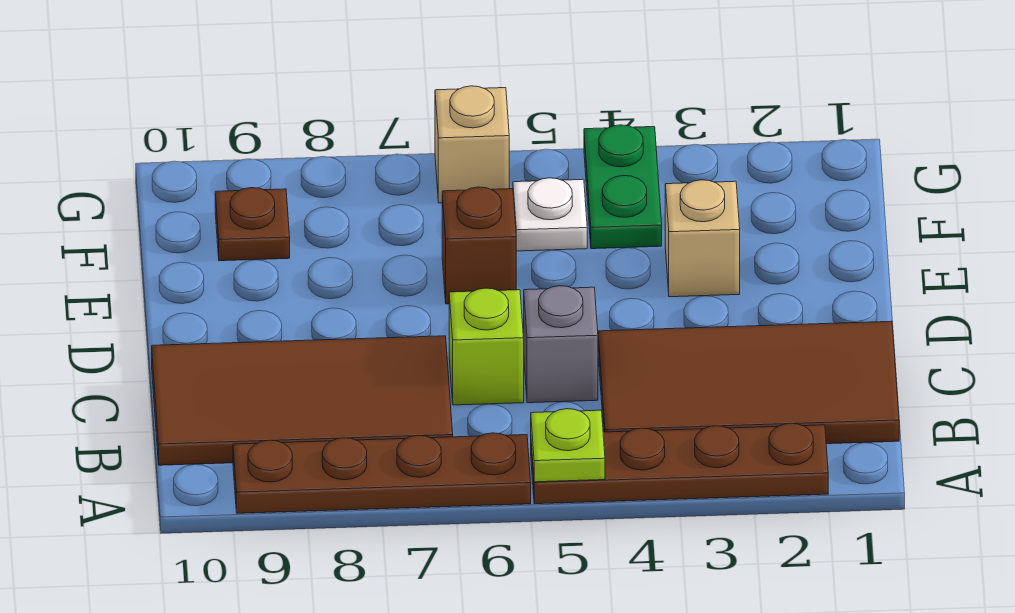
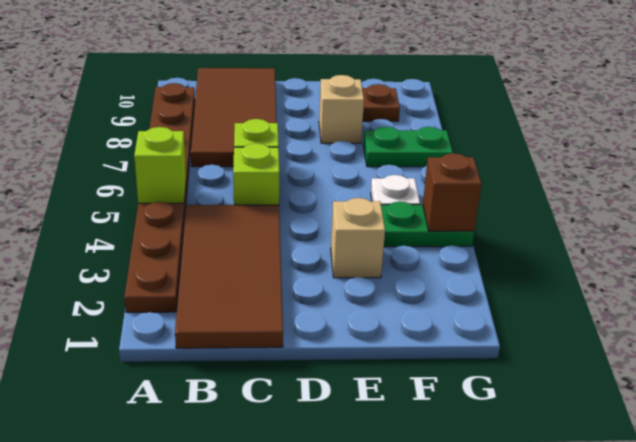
lime plate A5 level 2 -> lime brick A5 level 2
grey brick C5 level 1 -> lime brick C5 level 1
brown brick E6 level 1 -> brown brick G4 level 2
none -> green plate F7:G7 level 1
tan brick G6 level 1 -> tan brick E8 level 1

